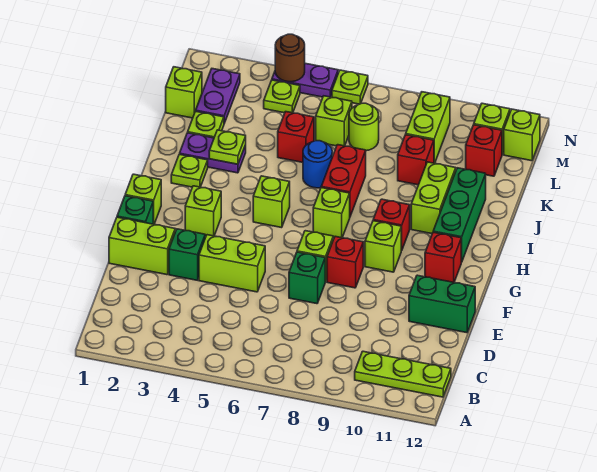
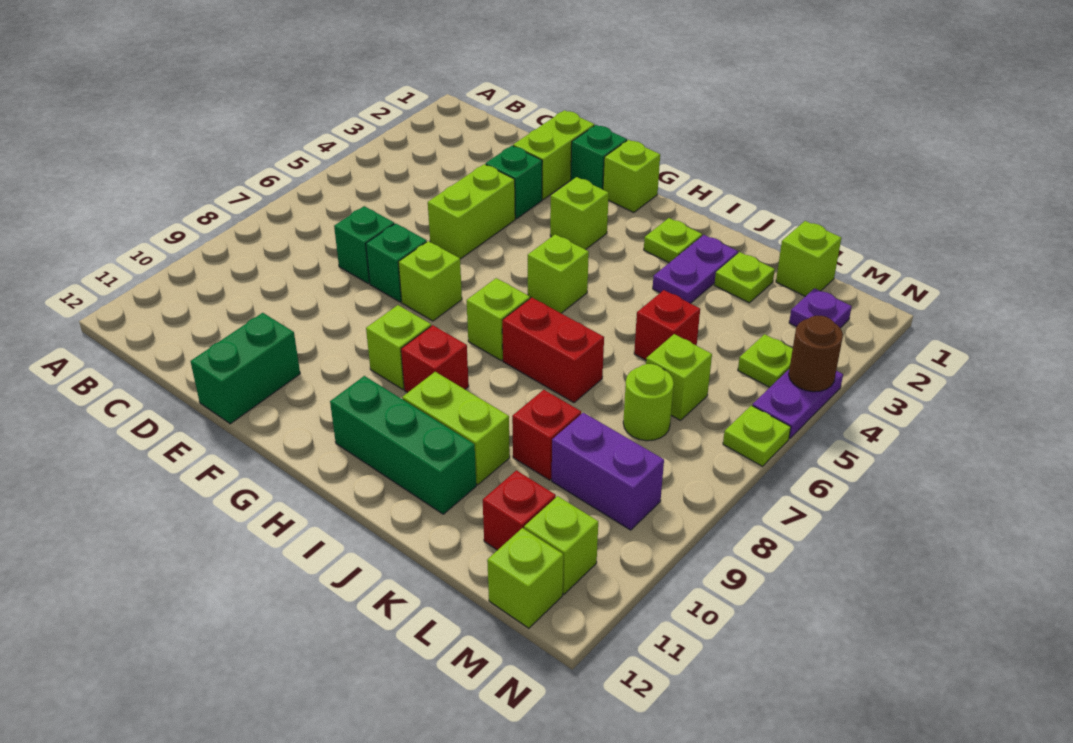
lime plate B10:B12 level 1 -> none
none -> green brick D7 level 1
red brick F8 level 1 -> none
red brick G11 level 1 -> none
lime plate J3 level 2 -> none
blue round brick J6 level 1 -> none
purple plate L2:M2 level 1 -> purple plate M2 level 1
lime brick L9:M9 level 1 -> purple brick L9:M9 level 1

